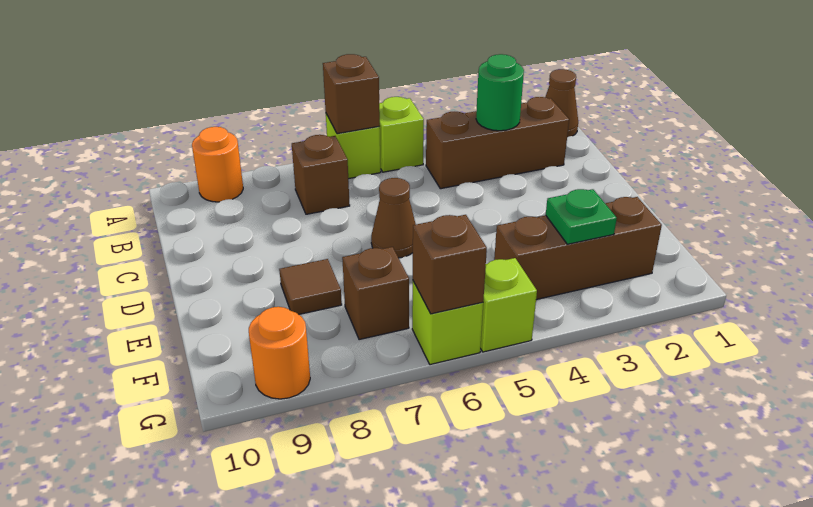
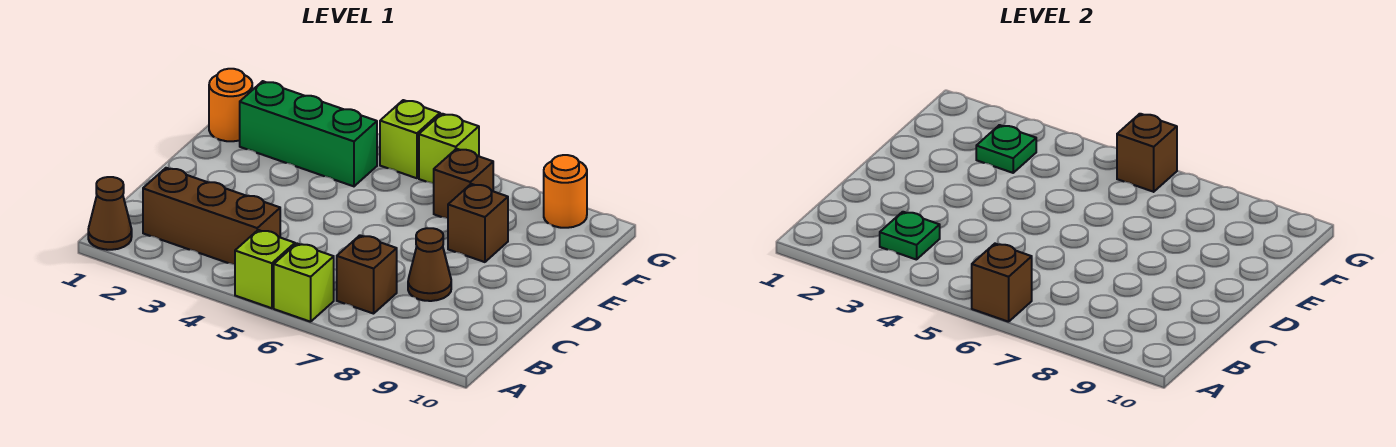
orange round brick A9 level 1 -> orange round brick F1 level 1
green round brick B3 level 2 -> green plate B3 level 2
brown cone D6 level 1 -> brown cone C8 level 1
brown tile E8 level 1 -> brown brick E8 level 1
brown brick F2:F4 level 1 -> green brick F2:F4 level 1

